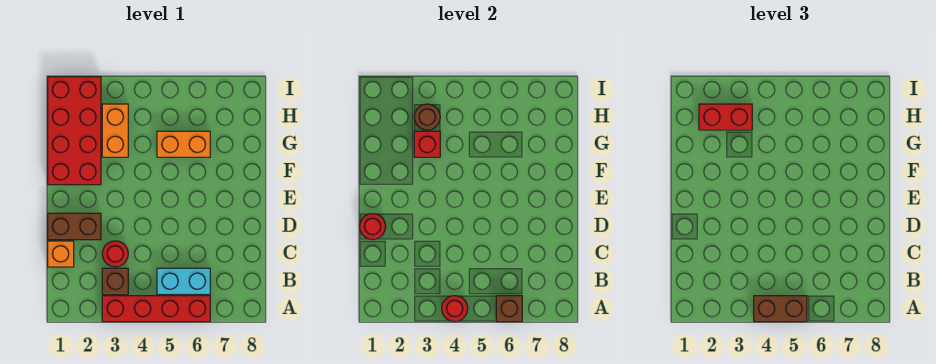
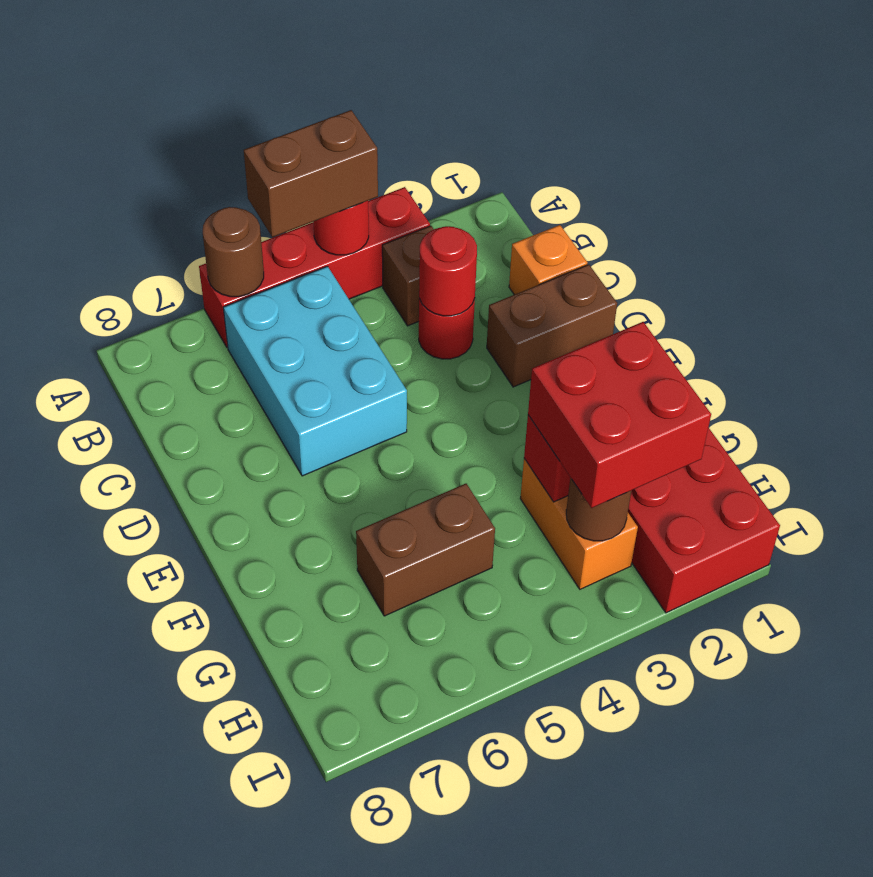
brown brick A6 level 2 -> brown round brick A6 level 2
cyan brick B5:B6 level 1 -> cyan brick B5:D6 level 1
red round brick D1 level 2 -> red round brick C3 level 2
orange brick G5:G6 level 1 -> brown brick G5:G6 level 1
red brick H2:H3 level 3 -> red brick G2:H3 level 3

